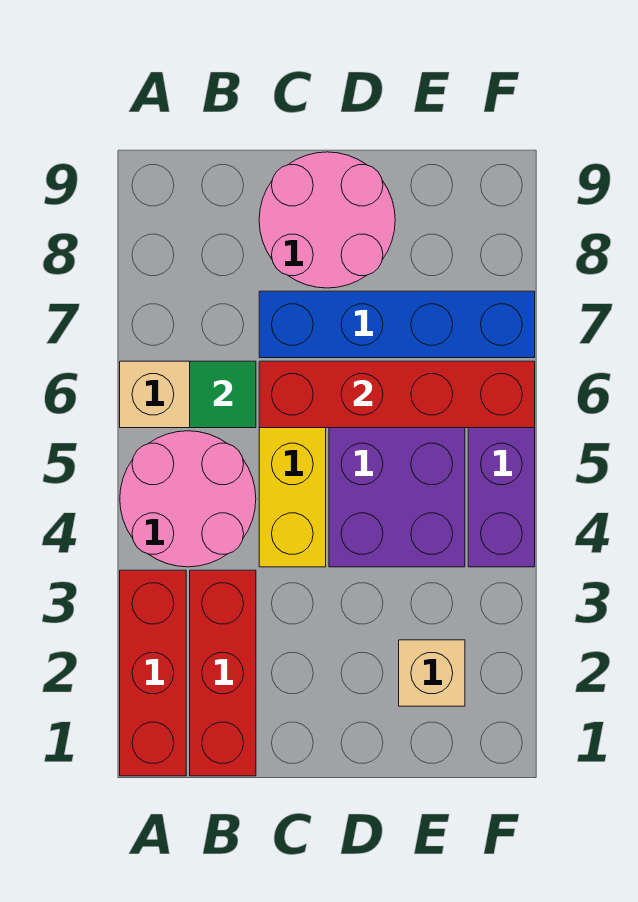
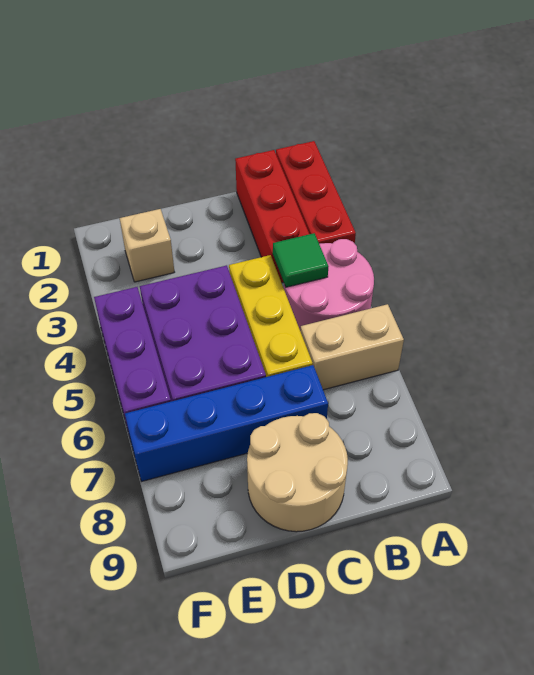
green tile B6 level 2 -> green tile B4 level 2
red brick C6:F6 level 2 -> none
pink round brick C8:D9 level 1 -> tan round brick C8:D9 level 1

